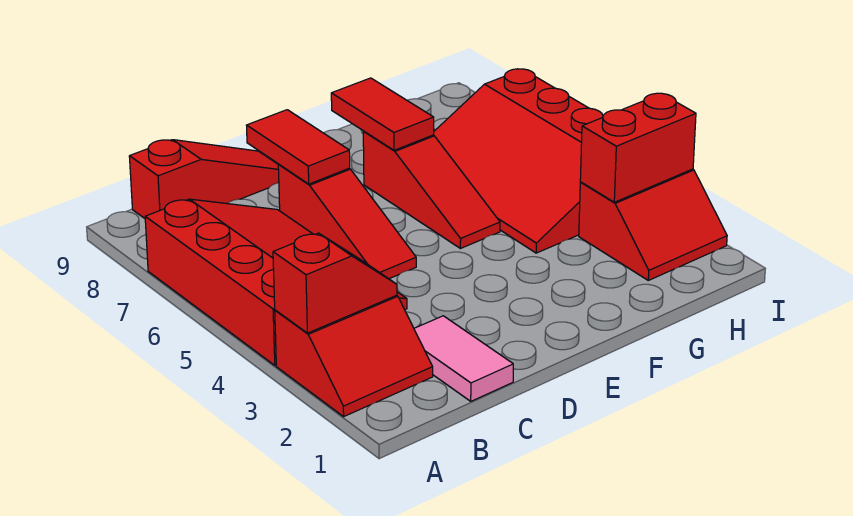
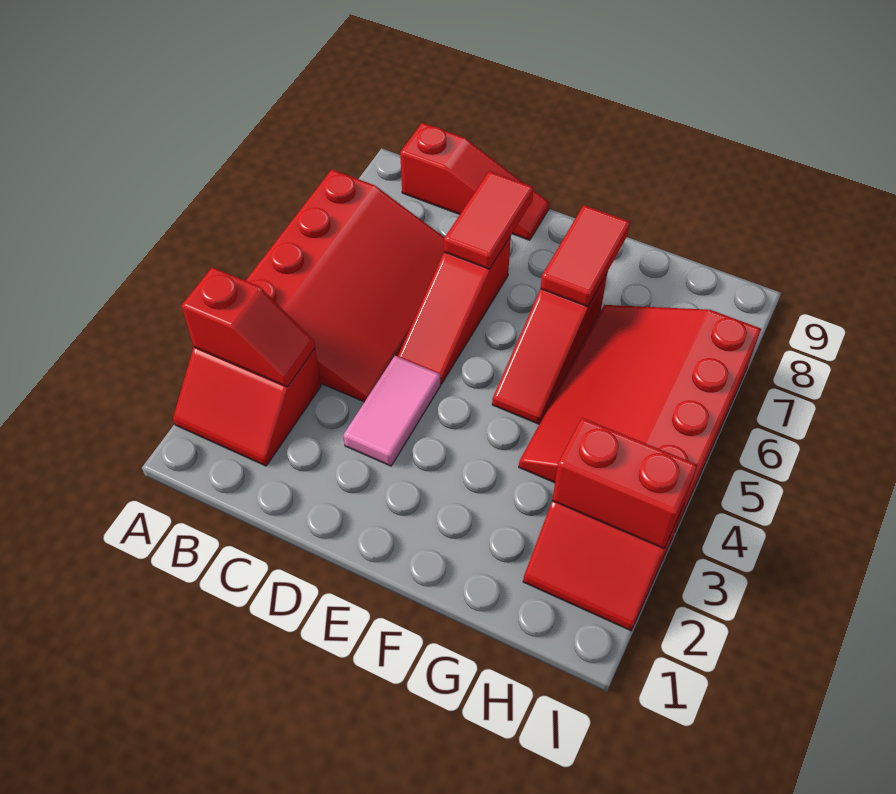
pink tile C1:C2 level 1 -> pink tile D3:D4 level 1

